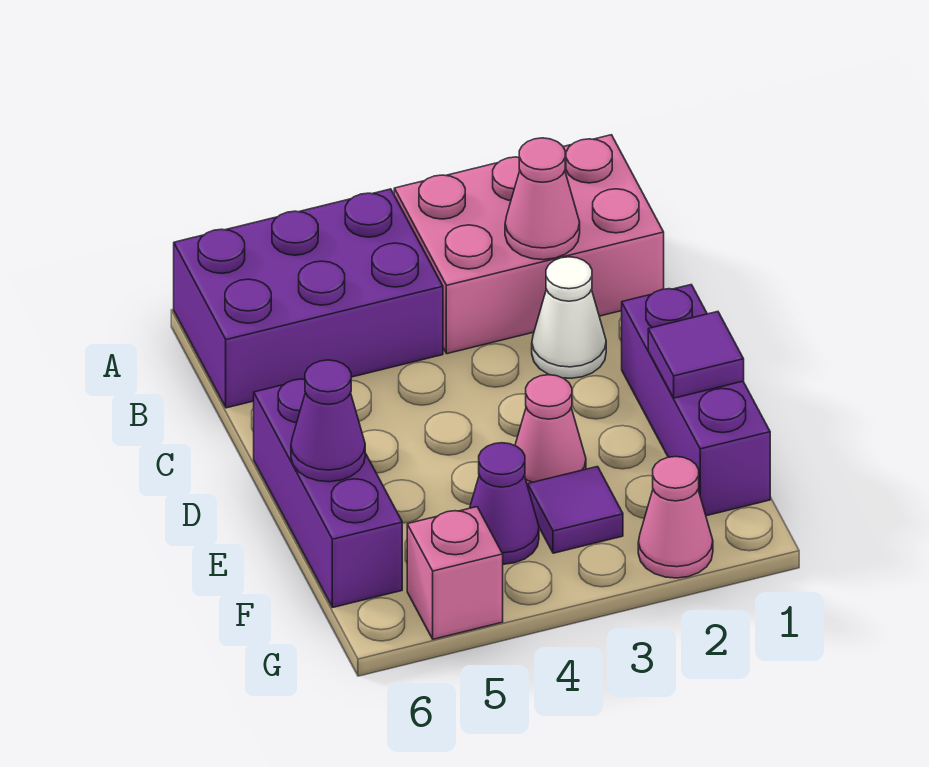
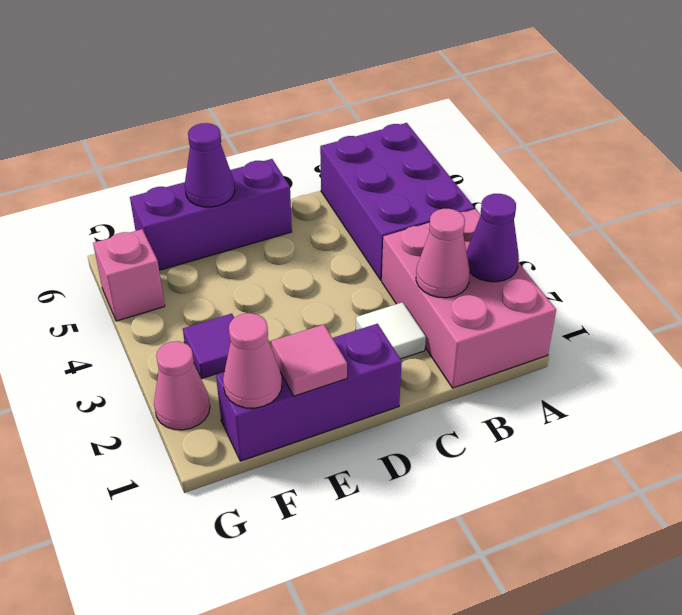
white cone C2 level 1 -> white tile C2 level 1
purple tile E1 level 2 -> pink tile E1 level 2
pink cone E3 level 1 -> pink cone F1 level 2
purple cone F4 level 1 -> purple cone A2 level 2

